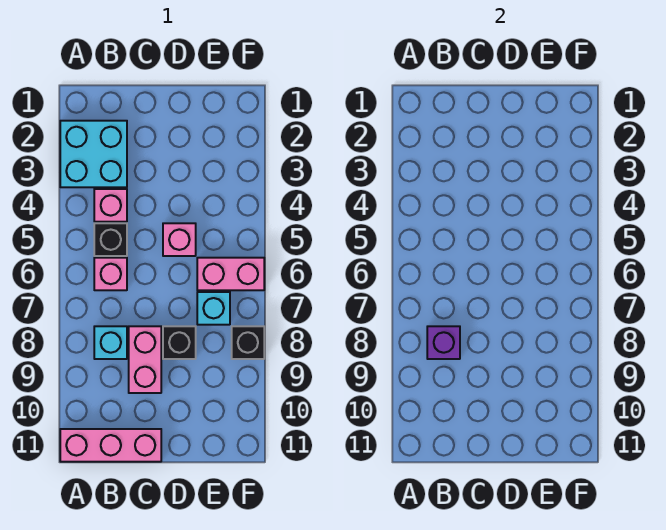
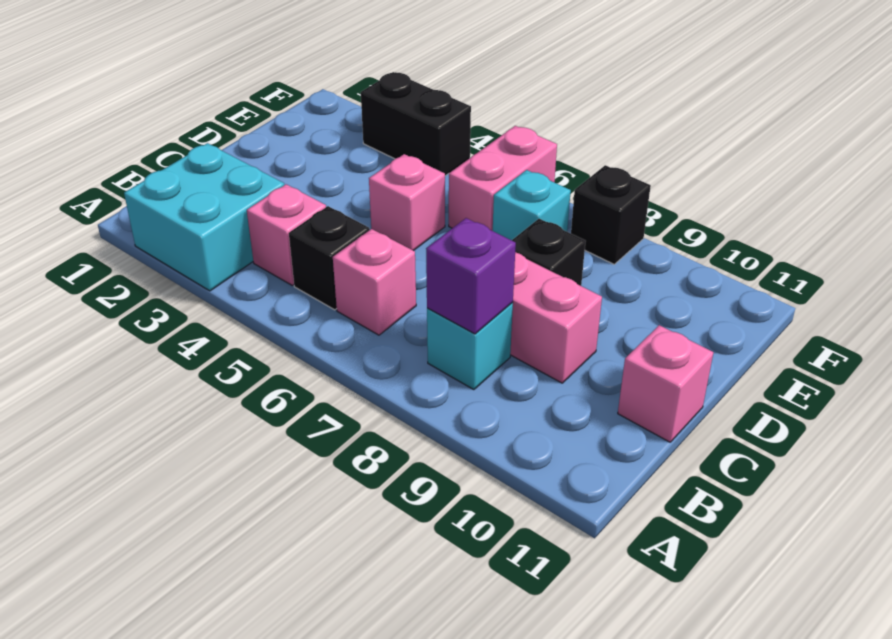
pink brick A11:C11 level 1 -> pink brick C11 level 1
none -> black brick F3:F4 level 1

